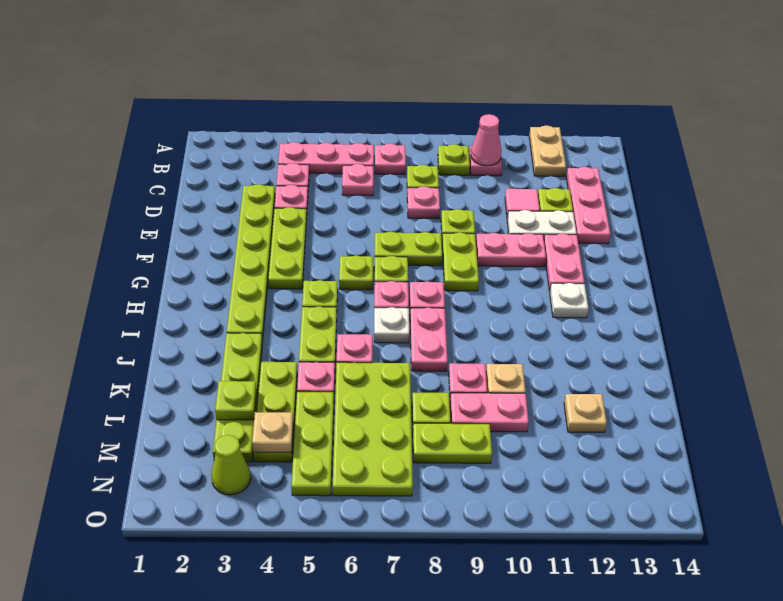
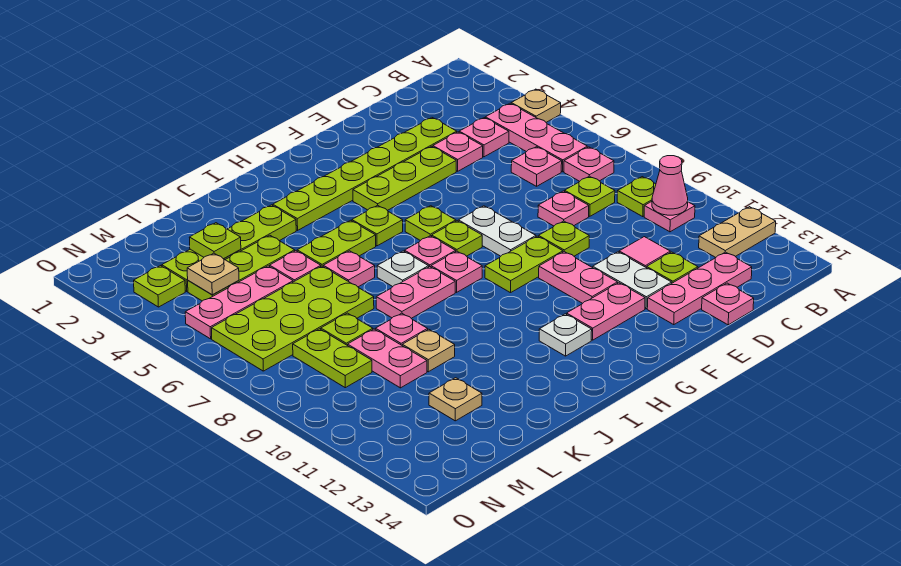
none -> tan plate A4 level 1
none -> pink plate D14 level 1
lime plate F7:F8 level 1 -> white plate F7:F8 level 1
lime plate L5:N5 level 1 -> pink plate L5:N5 level 1
lime cone N3 level 1 -> lime plate N3 level 1

